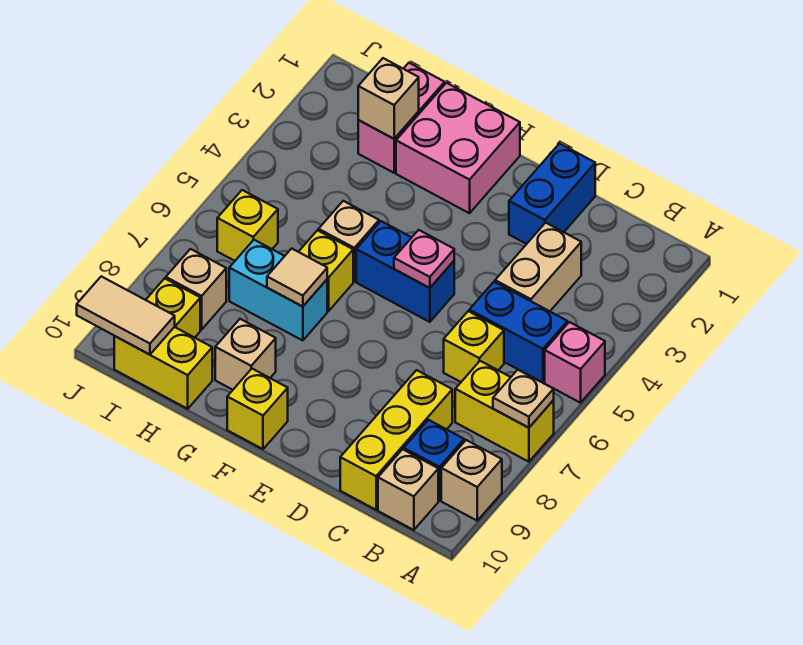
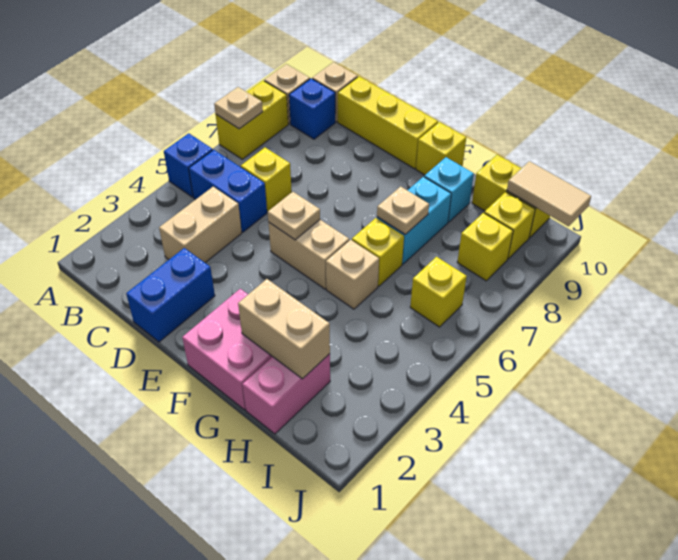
pink brick A5 level 1 -> blue brick A5 level 1
yellow brick A7:B7 level 1 -> yellow brick A7:A8 level 1
yellow brick C8:C10 level 1 -> yellow brick C10:E10 level 1
blue brick E5:F5 level 1 -> tan brick E5:F5 level 1
pink plate E5 level 2 -> tan plate E5 level 2
cyan brick G7:H7 level 1 -> cyan brick G7:G8 level 1
tan tile G7 level 2 -> tan plate G7 level 2
tan brick G9 level 1 -> cyan brick G9 level 1
tan brick H2 level 2 -> tan brick G2:H2 level 2
tan brick I8 level 1 -> yellow brick I8 level 1

